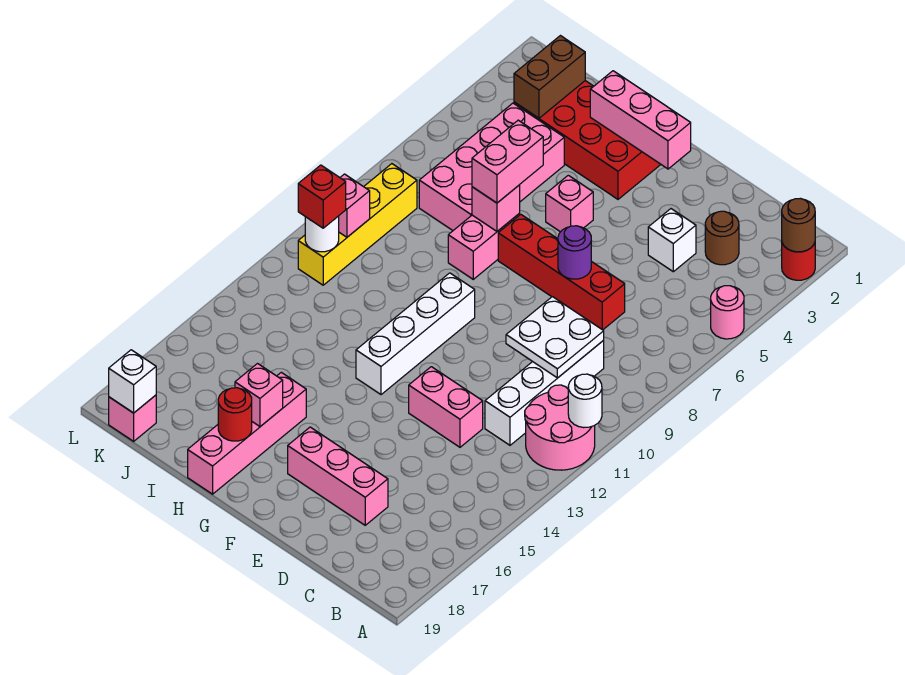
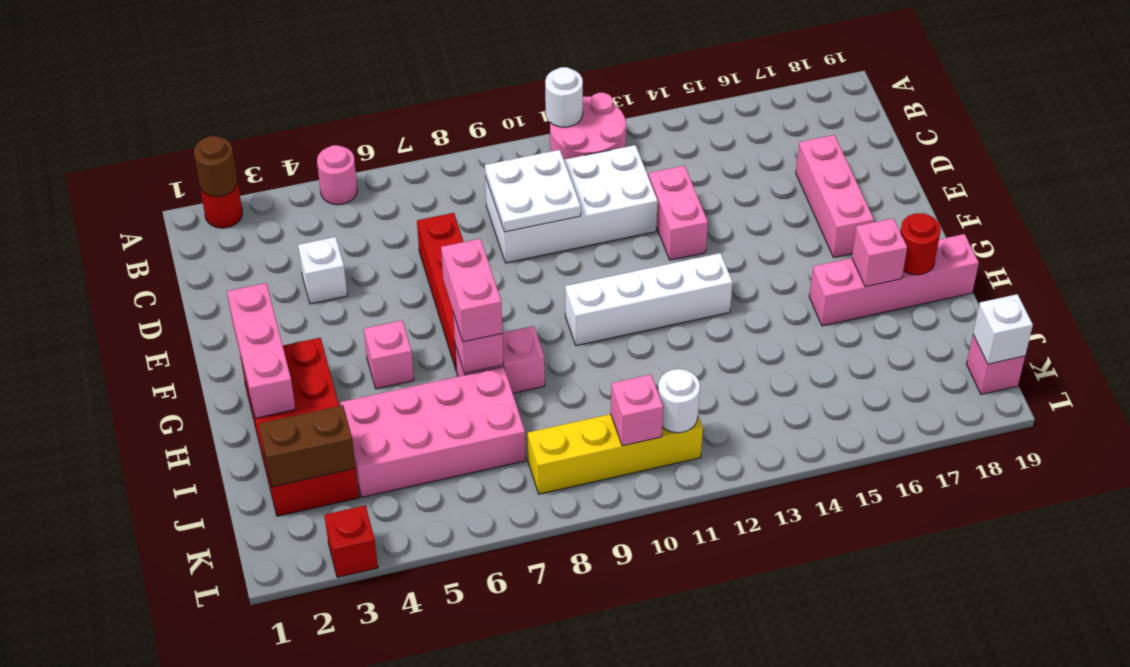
brown round brick C3 level 1 -> none
white brick C9:C12 level 1 -> white brick C9:D12 level 1
purple round brick E7 level 2 -> none
pink brick H6:H7 level 3 -> pink brick G7:H7 level 3
red brick K11 level 3 -> red brick L3 level 1

